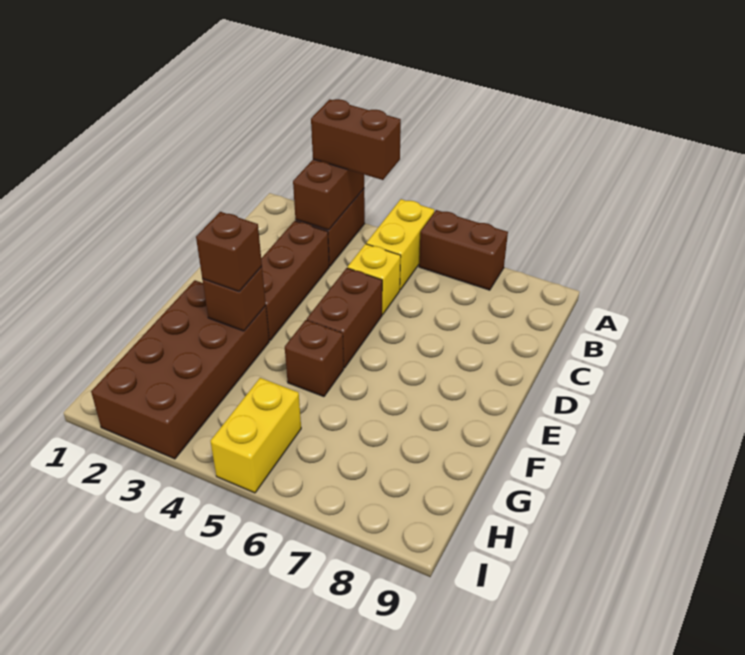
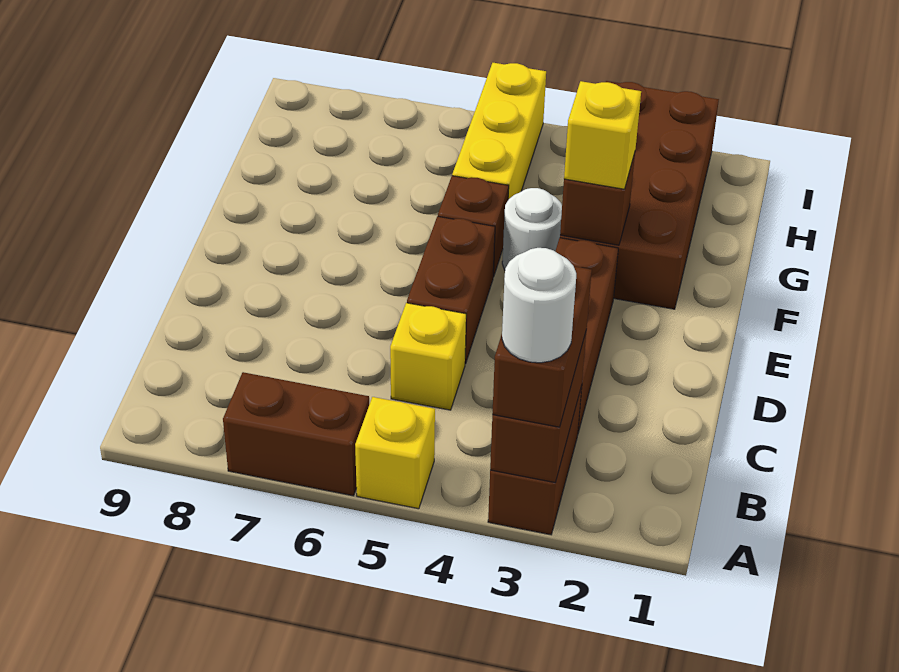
brown brick A3:A4 level 3 -> brown brick A3:B3 level 3
none -> white round brick A3 level 4
yellow brick A5:B5 level 1 -> yellow brick A5 level 1
brown brick F3 level 3 -> yellow brick F3 level 3
none -> white round brick F4 level 1
yellow brick H5:I5 level 1 -> yellow brick G5:I5 level 1

